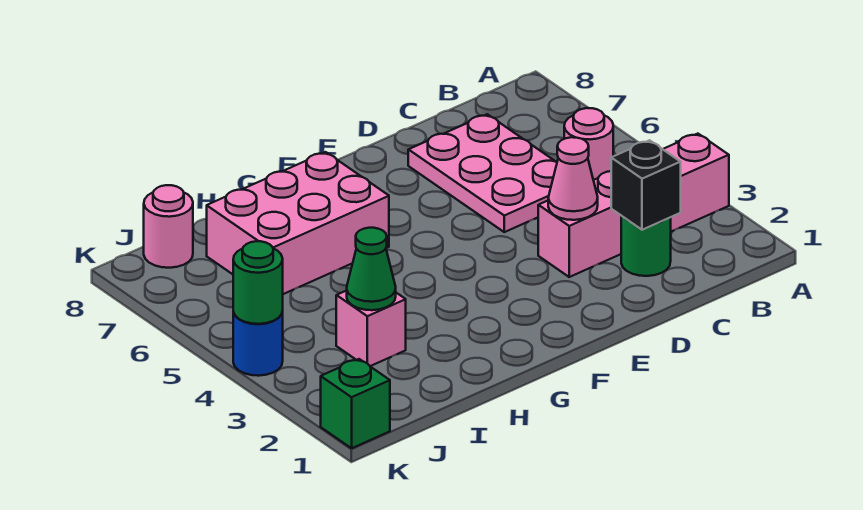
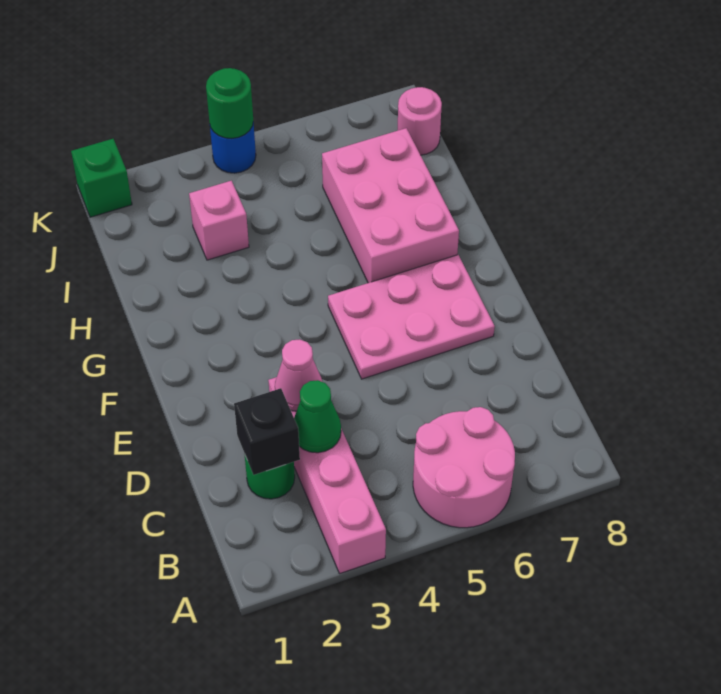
pink round brick B5 level 1 -> pink round brick A5:B6 level 1
pink plate C5:D7 level 1 -> pink plate E5:F7 level 1
green cone I3 level 2 -> green cone C3 level 2

